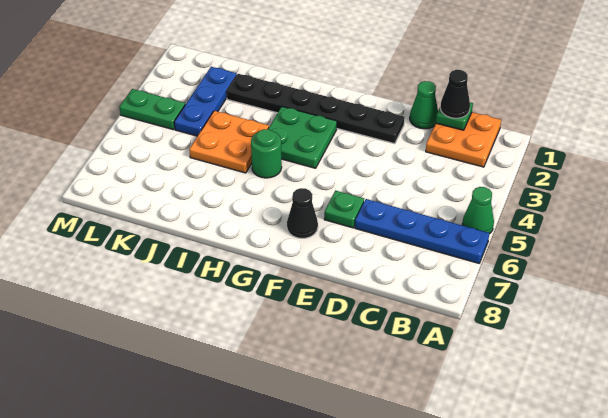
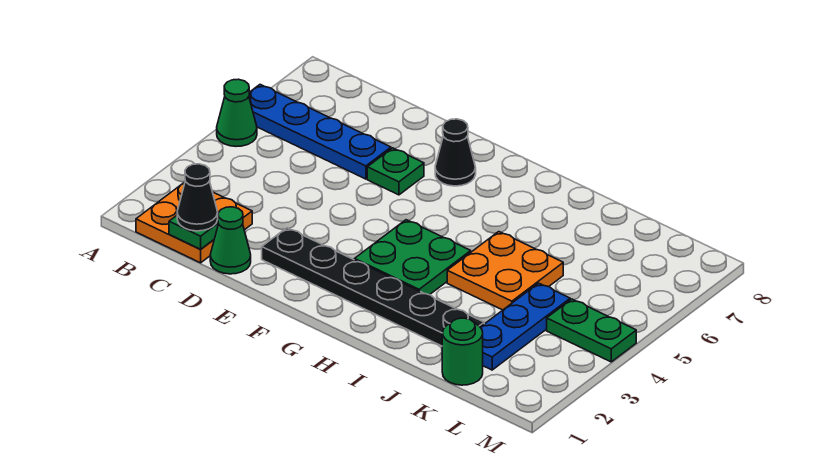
green round brick H5 level 1 -> green round brick K1 level 1

